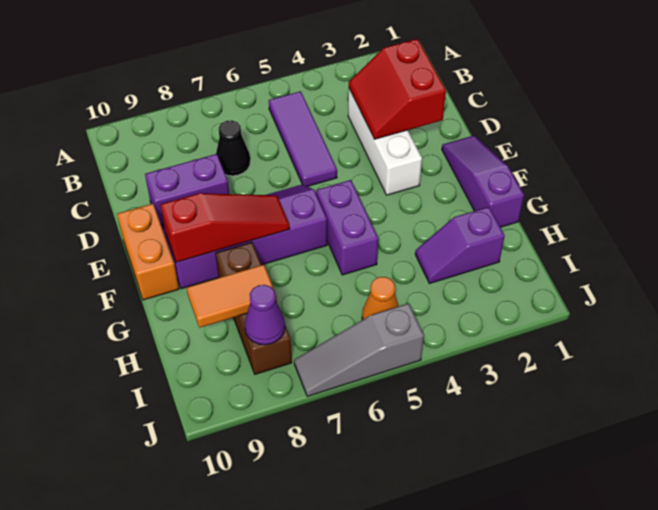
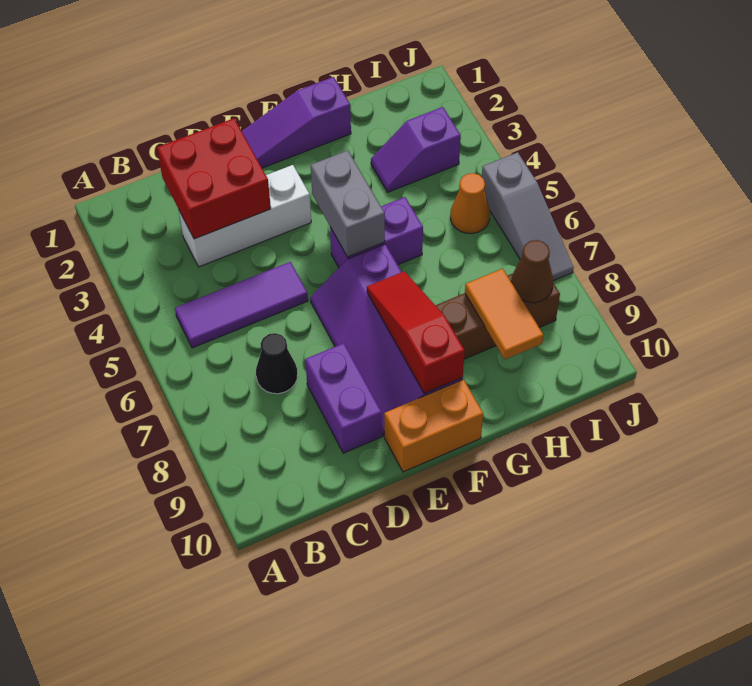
red slope C2:D3 level 2 top 2 -> red brick C2:D3 level 2
none -> grey brick F4:F5 level 2
purple slope H2:H3 level 1 top 2 -> purple slope H3:I3 level 1 top I
purple cone I8 level 2 -> brown cone I8 level 2

